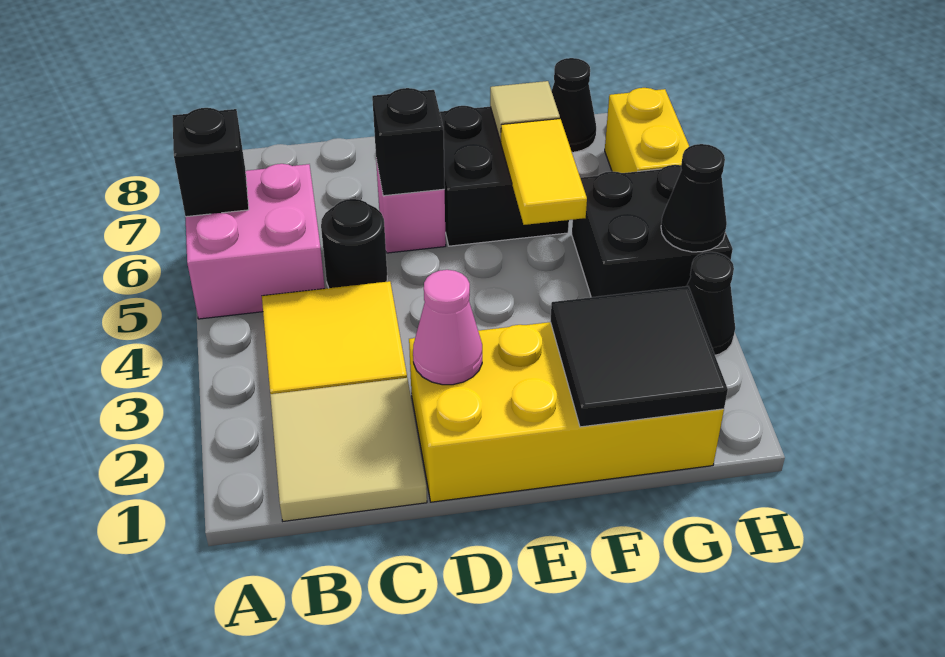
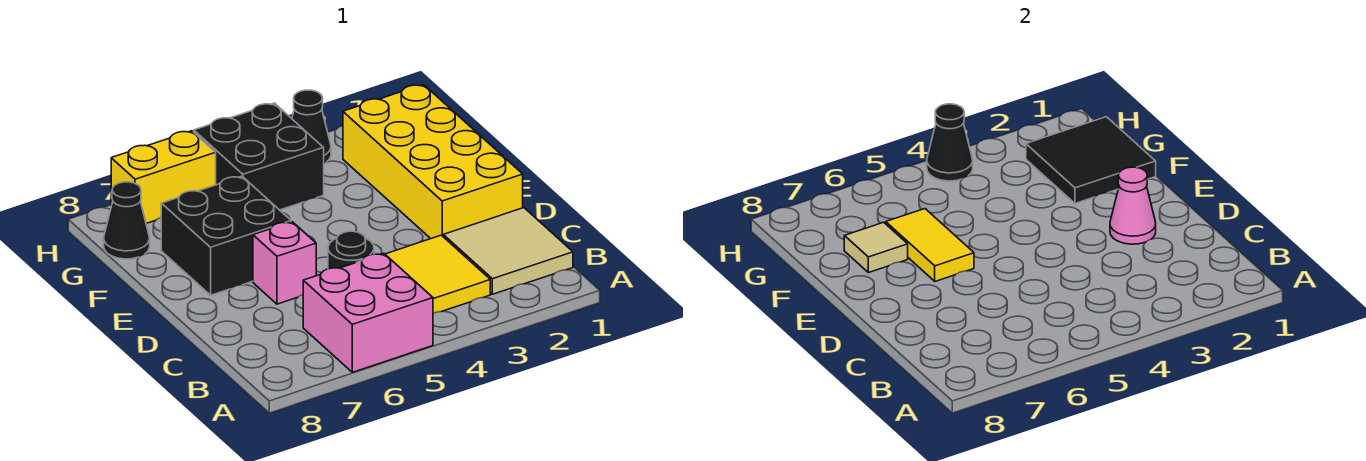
black brick A6 level 2 -> none
black brick D6 level 2 -> none
yellow tile F5:F6 level 2 -> yellow tile E6:F6 level 2

